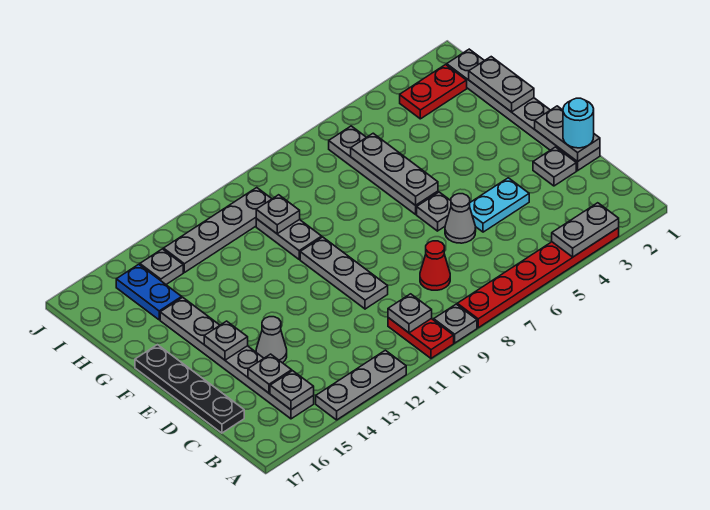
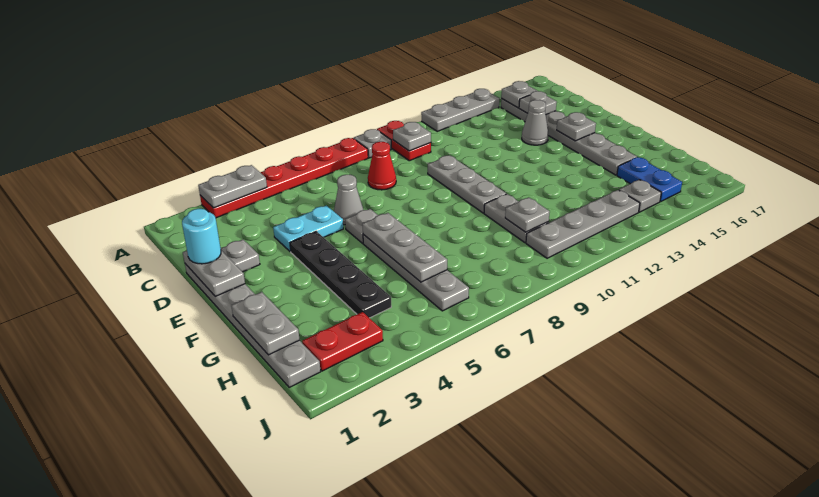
black plate C17:F17 level 1 -> black plate E4:H4 level 1

